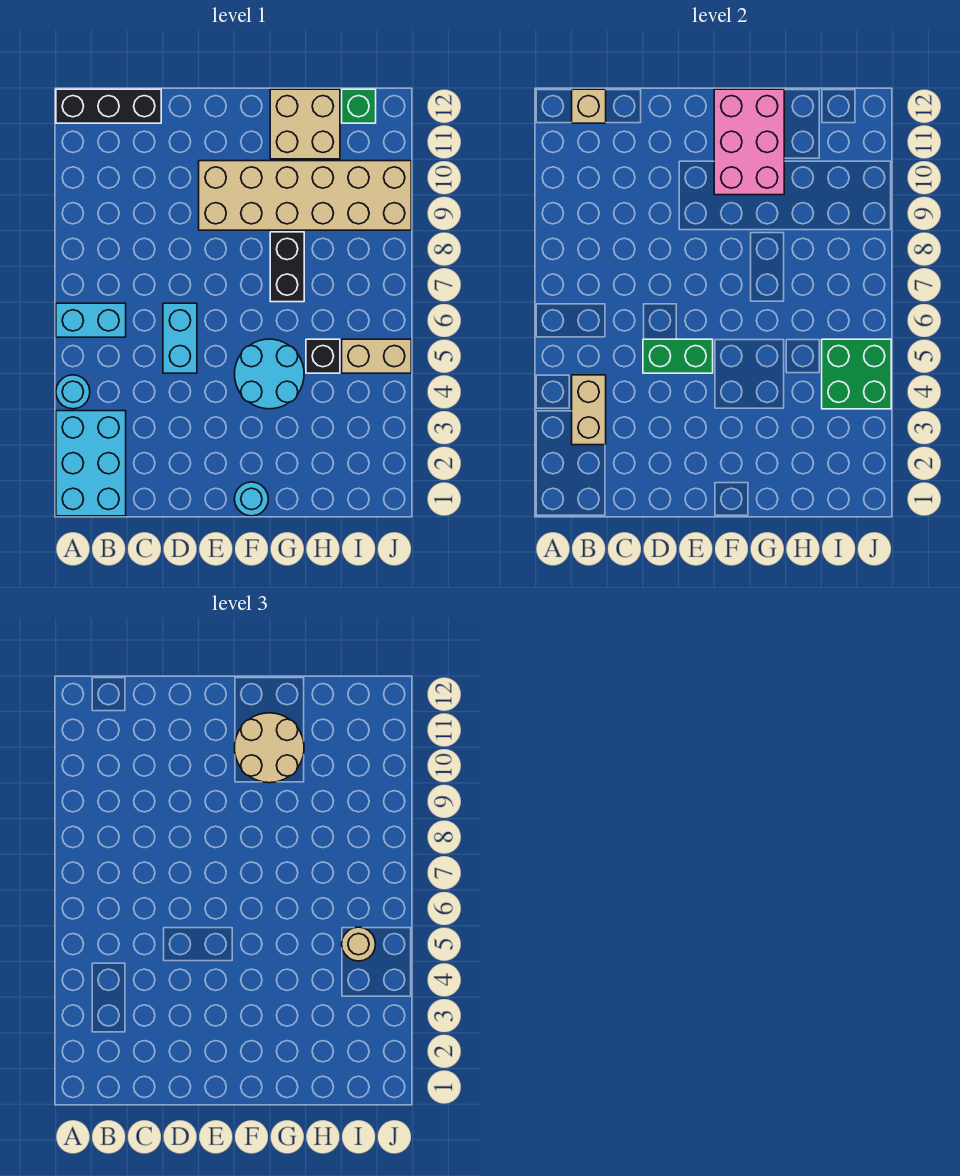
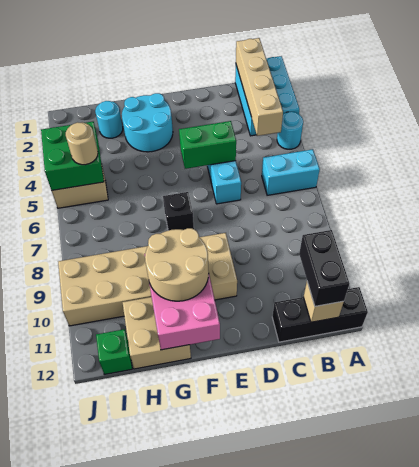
tan brick B3:B4 level 2 -> tan brick B1:B4 level 2
cyan round brick F1 level 1 -> cyan round brick H2 level 1
cyan round brick F4:G5 level 1 -> cyan round brick F2:G3 level 1
black brick G7:G8 level 1 -> black brick B11:B12 level 3
black brick H5 level 1 -> black brick F7 level 1

